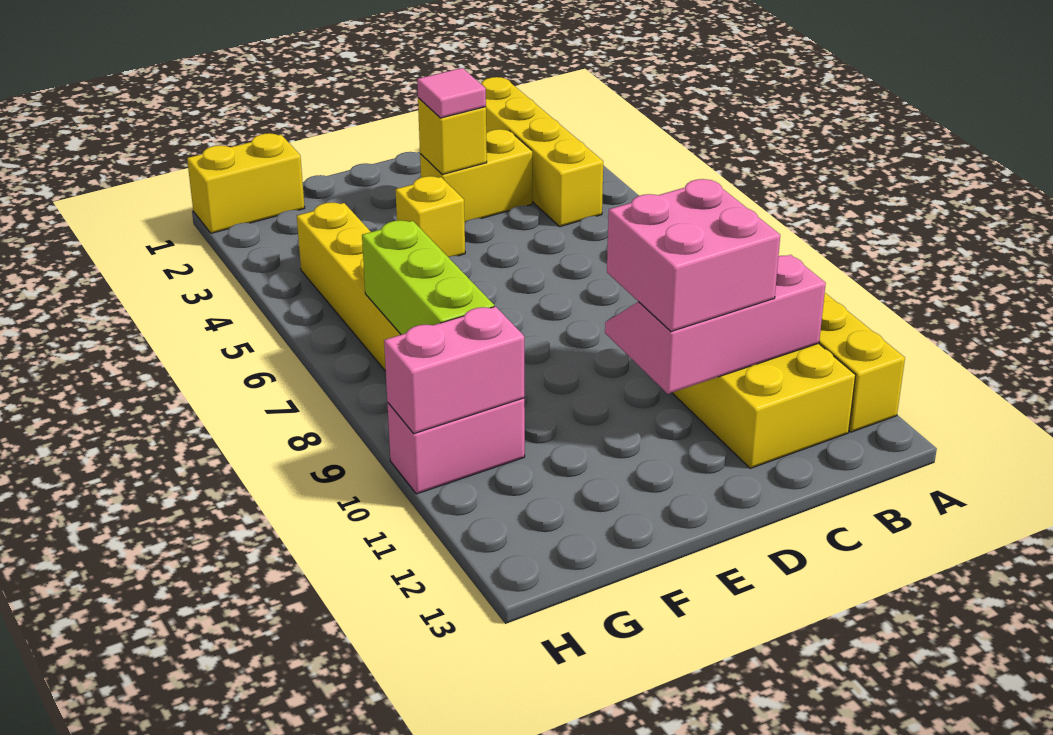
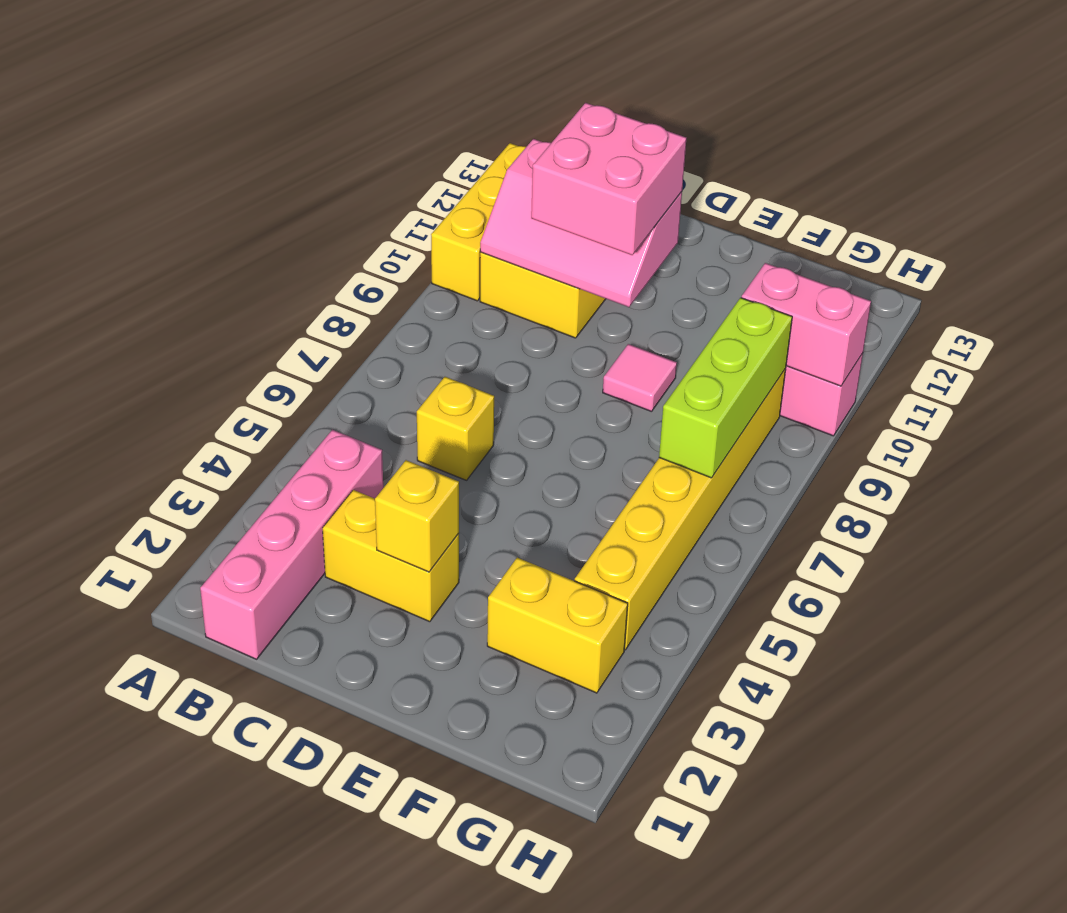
yellow brick B1:B4 level 1 -> pink brick B1:B4 level 1
pink tile D3 level 3 -> pink tile E9 level 1
yellow brick E4 level 1 -> yellow brick C6 level 1
yellow brick G1:H1 level 1 -> yellow brick F3:G3 level 1

